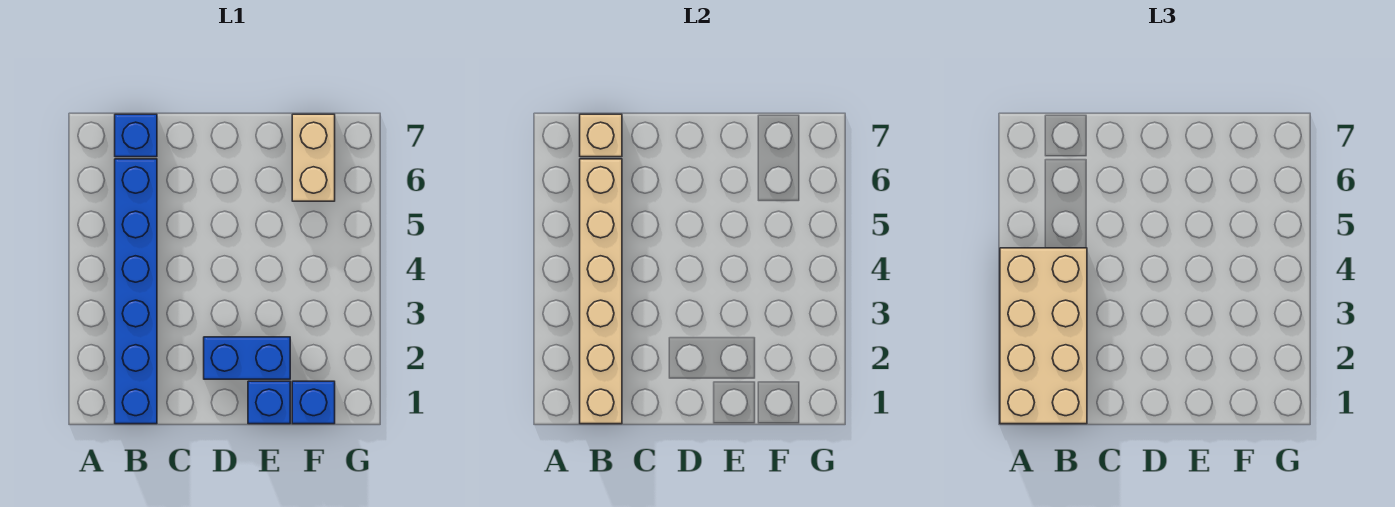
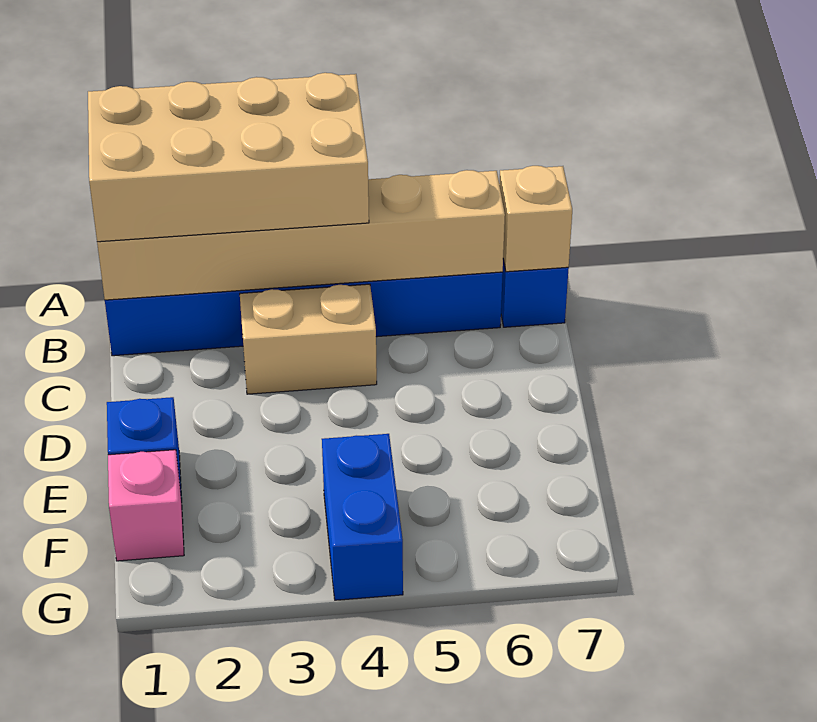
blue brick D2:E2 level 1 -> blue brick F4:G4 level 1
blue brick F1 level 1 -> pink brick F1 level 1
tan brick F6:F7 level 1 -> tan brick C3:C4 level 1

